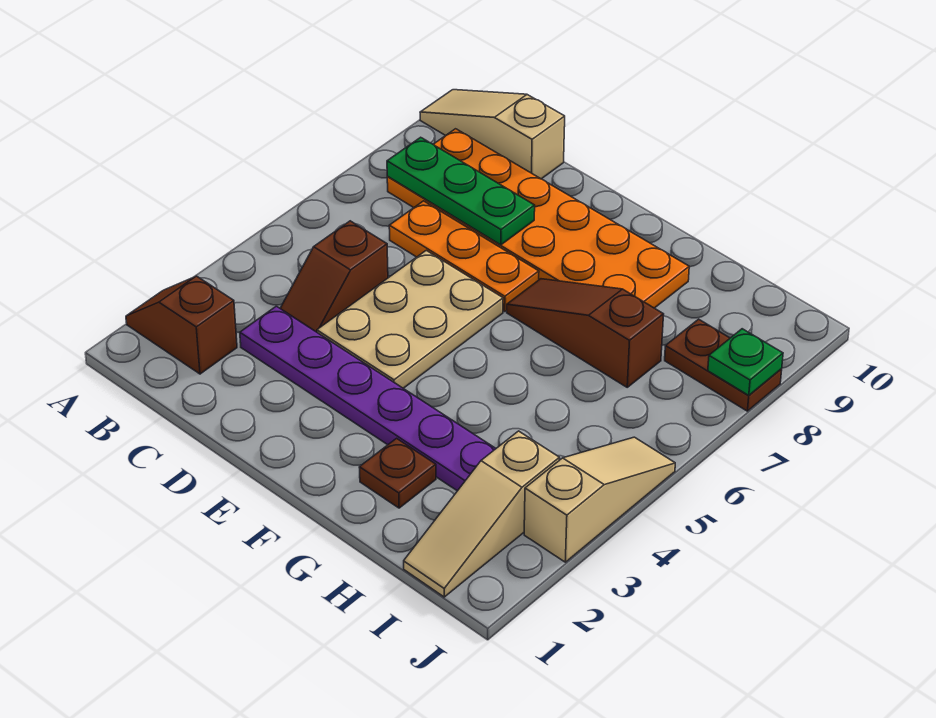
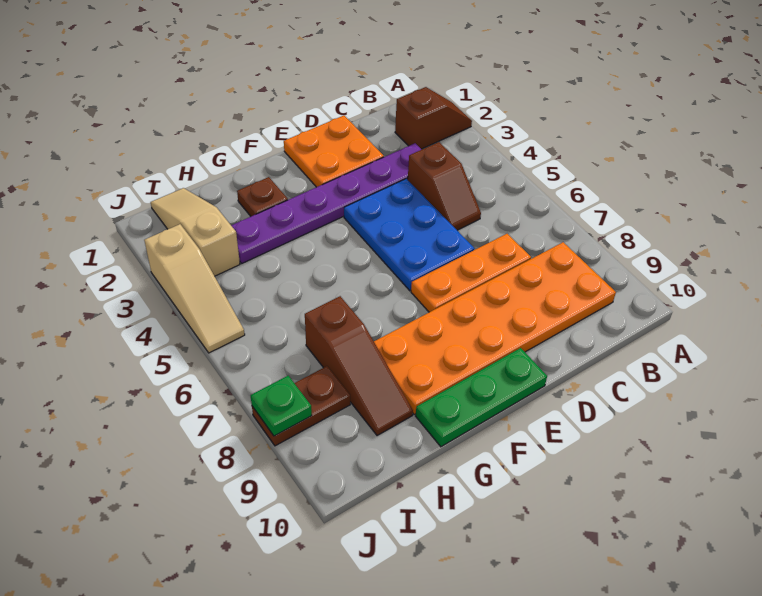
tan slope A10:C10 level 1 top C -> none
green plate B8:D8 level 2 -> green plate E10:G10 level 1
brown slope C4:C5 level 1 top 5 -> brown slope C4:C5 level 1 top 4
none -> orange plate D1:E2 level 1
tan plate D4:E6 level 1 -> blue plate D4:E6 level 1
brown slope F7:H7 level 1 top H -> brown slope H7:H9 level 1 top 7

